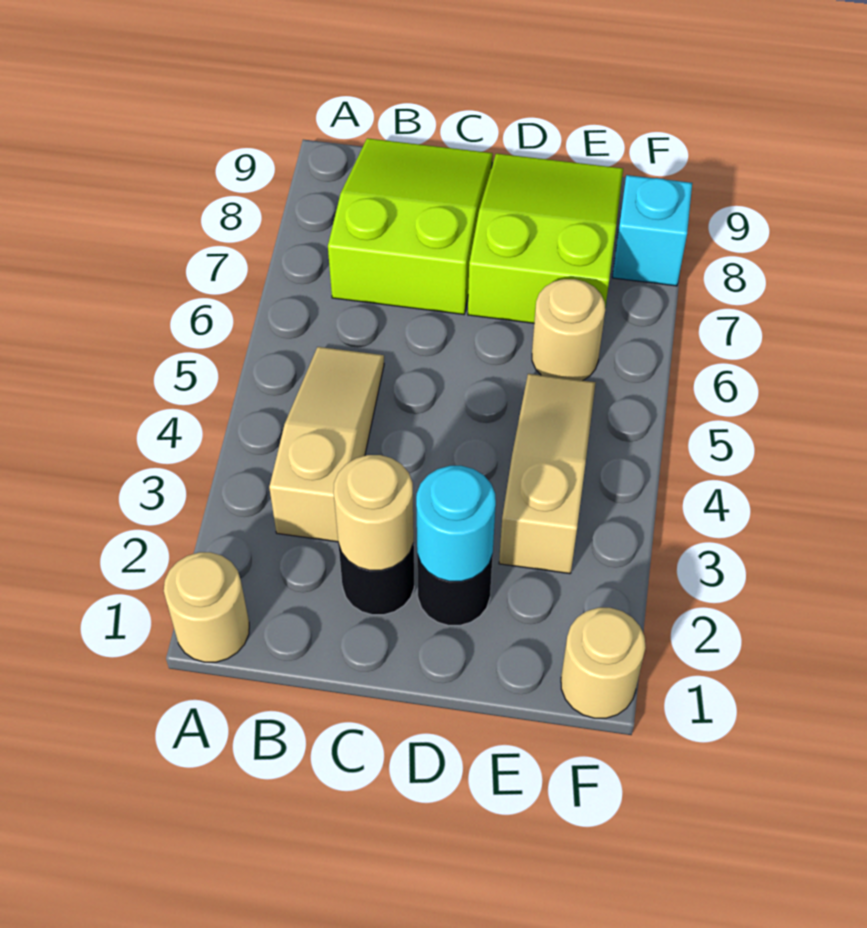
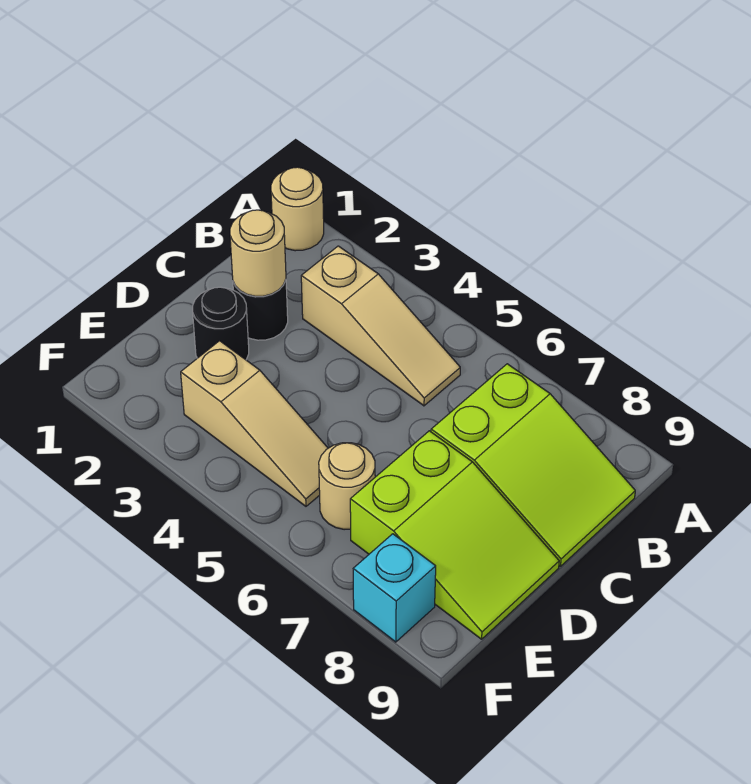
cyan round brick D2 level 2 -> none
tan round brick F1 level 1 -> none

